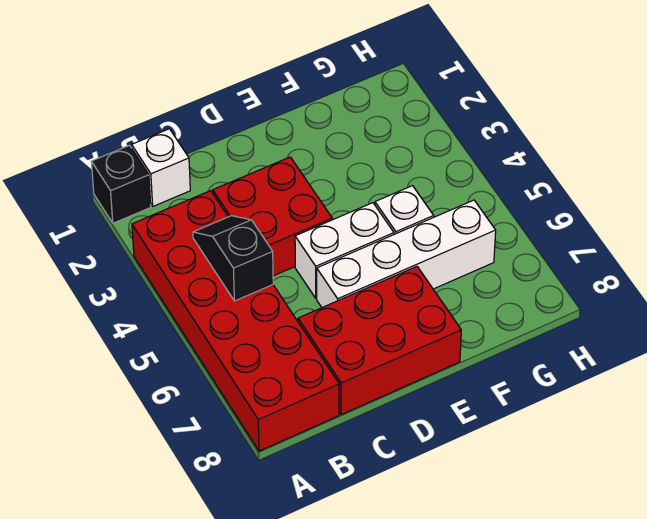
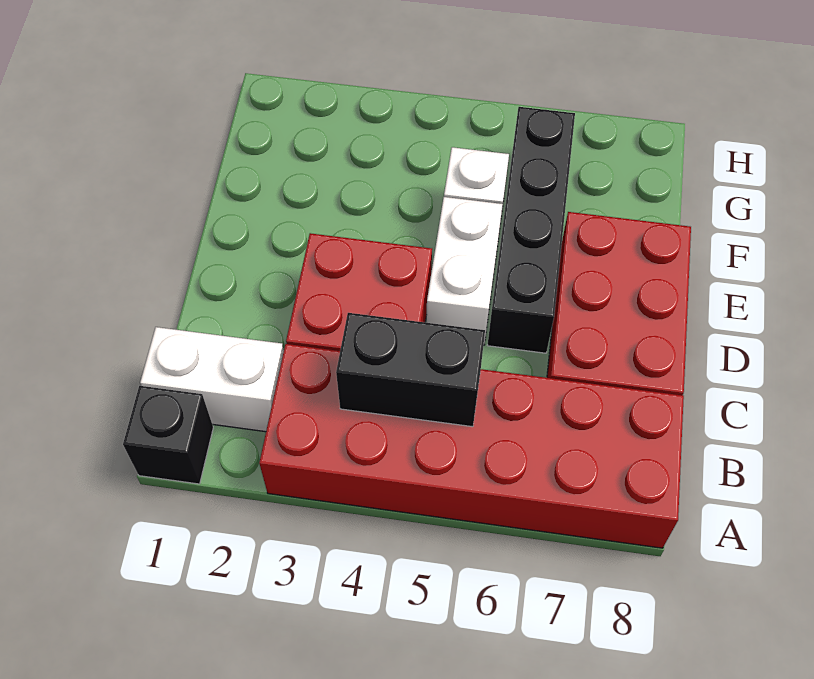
white brick B1 level 1 -> white brick B1:B2 level 1
black slope B4:B5 level 2 top 5 -> black brick B4:B5 level 2
white brick D6:G6 level 1 -> black brick D6:G6 level 1

